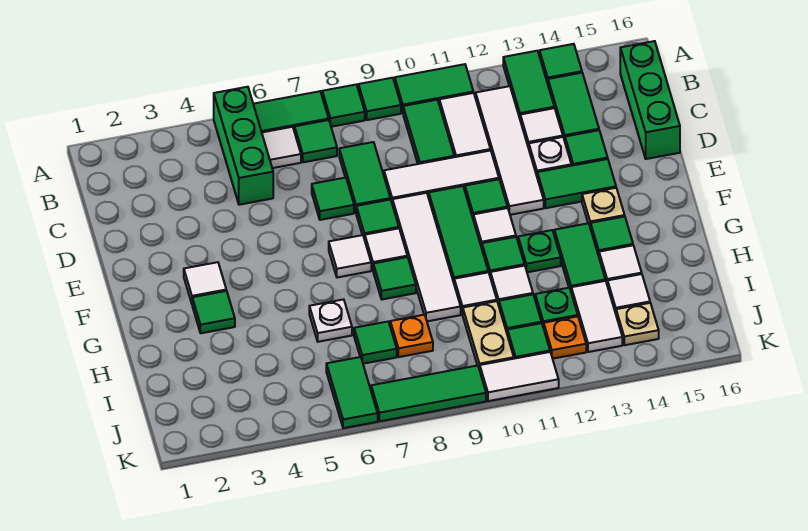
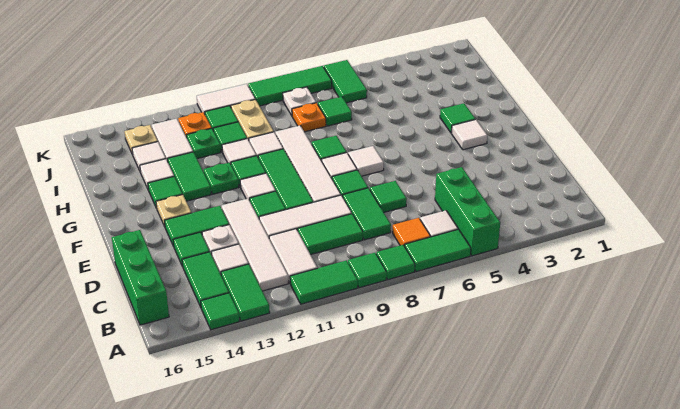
green tile B7 level 1 -> orange tile B7 level 1
green tile B10:C10 level 1 -> green tile C9:C10 level 1
white plate H6 level 1 -> white plate J8 level 1

